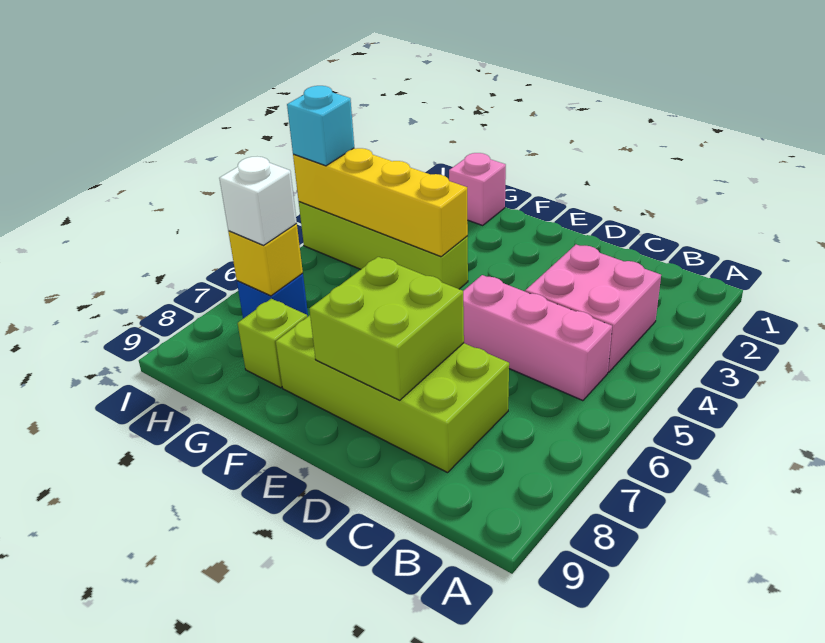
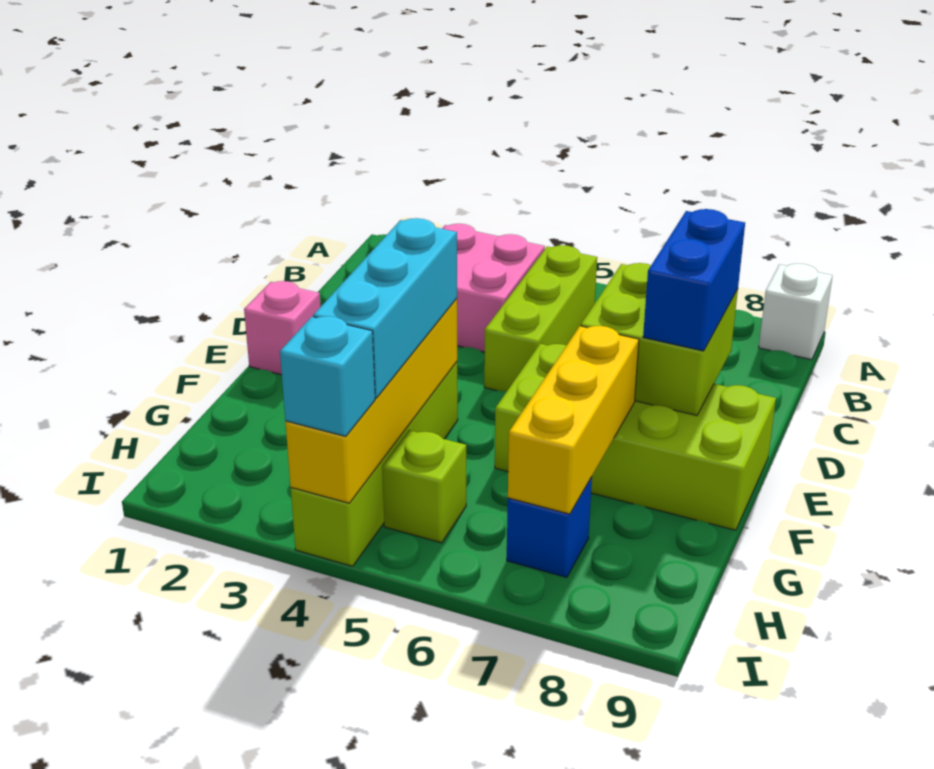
pink brick B5:D5 level 1 -> lime brick B5:D5 level 1
lime brick C7:F8 level 1 -> lime brick E6:F9 level 1
none -> blue brick D8:E8 level 3
none -> cyan brick F4:H4 level 3
pink brick G1 level 1 -> pink brick E1 level 1
lime brick G8 level 1 -> lime brick H5 level 1
yellow brick H7 level 2 -> yellow brick F7:H7 level 2
white brick H7 level 3 -> white brick A9 level 1

